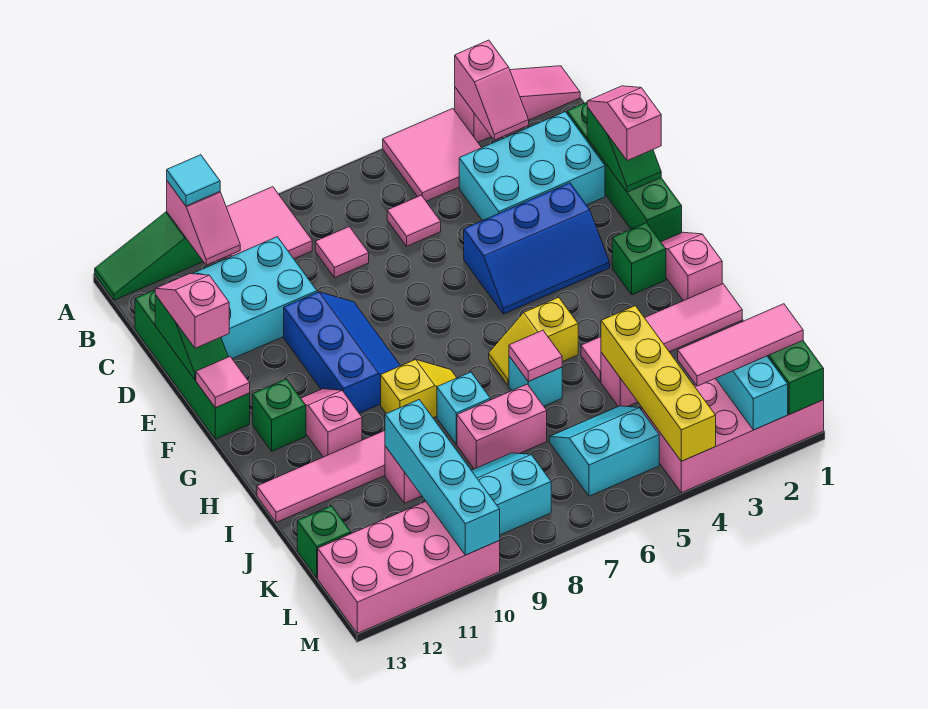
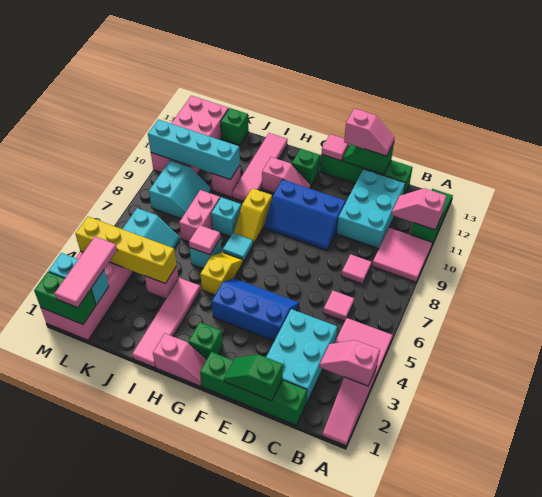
cyan tile A11 level 3 -> cyan tile H7 level 1
pink slope D1:E1 level 3 top E -> none
blue slope E3:F5 level 1 top E -> blue slope E4:G5 level 1 top 4

